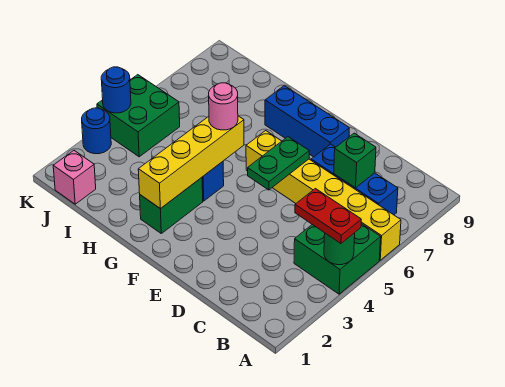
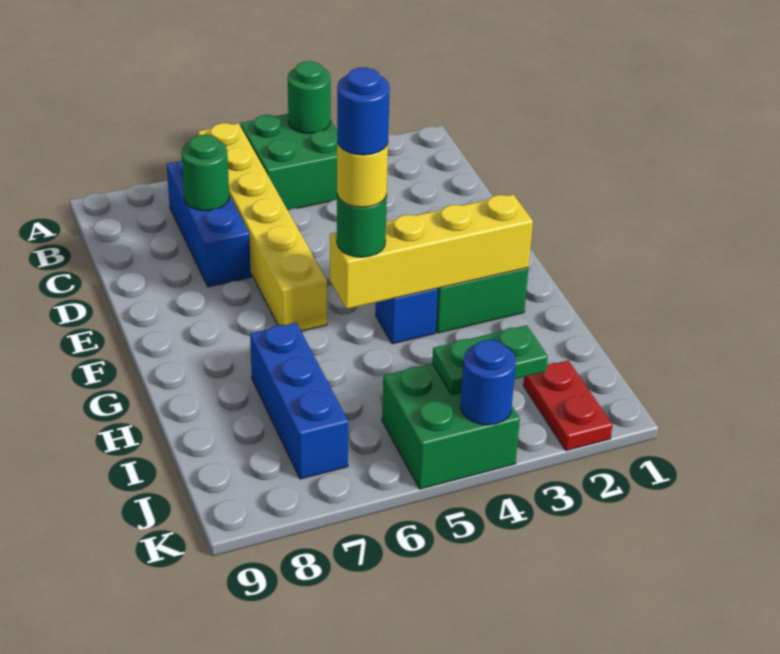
red plate A4:B4 level 3 -> red plate J2:K2 level 1
green brick C7 level 2 -> green round brick C7 level 2
green plate E5:E6 level 2 -> green plate J3:J4 level 2
blue brick E8:G8 level 1 -> blue brick H7:J7 level 1
pink round brick G5 level 3 -> green round brick G5 level 3
none -> yellow round brick G5 level 4
pink brick J1 level 1 -> none
blue round brick K3 level 1 -> blue round brick G5 level 5

